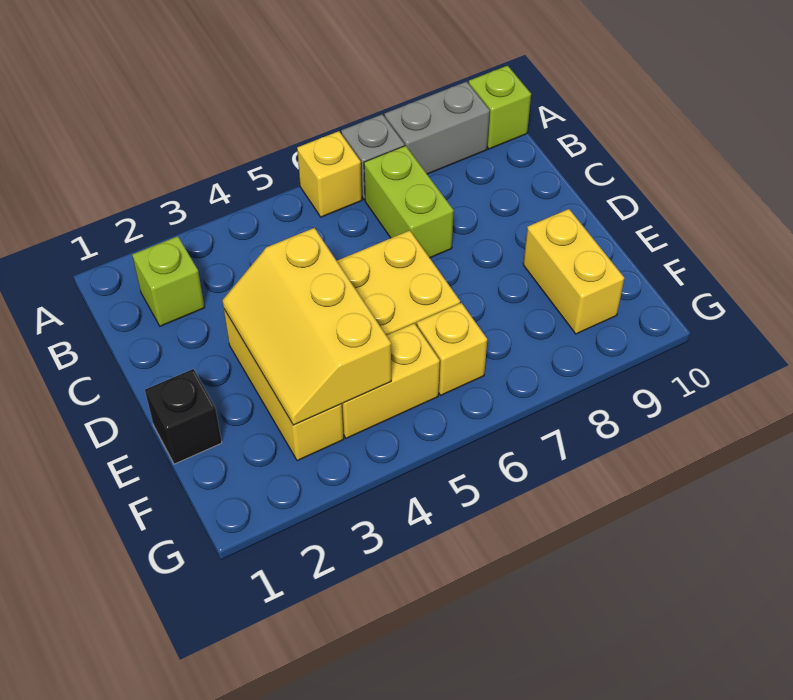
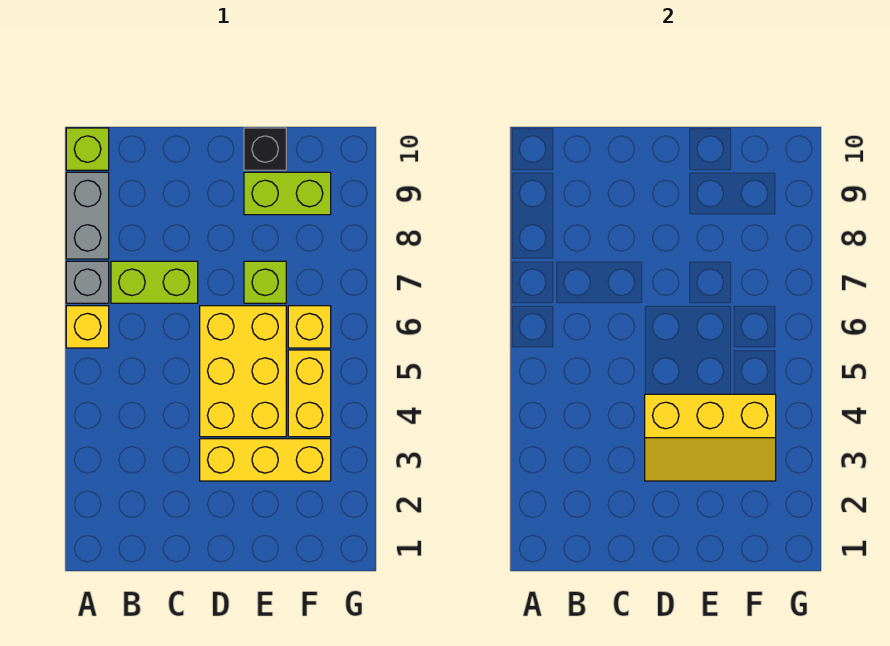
lime brick B2 level 1 -> lime brick E7 level 1
black brick E1 level 1 -> black brick E10 level 1
yellow brick E9:F9 level 1 -> lime brick E9:F9 level 1

